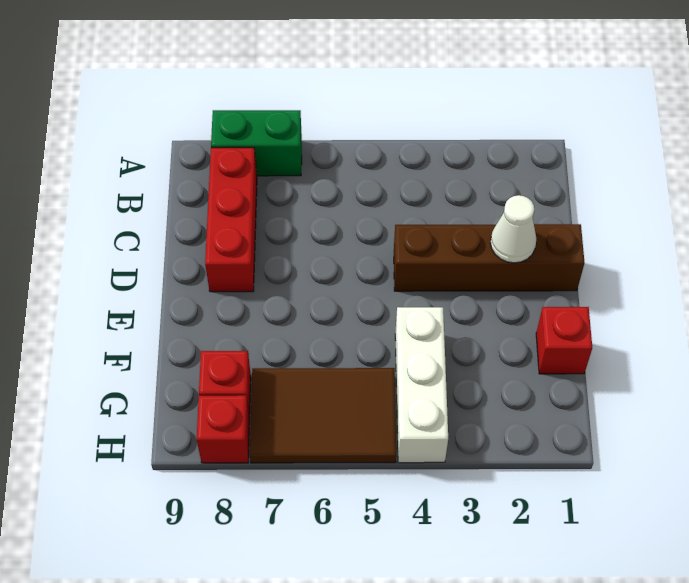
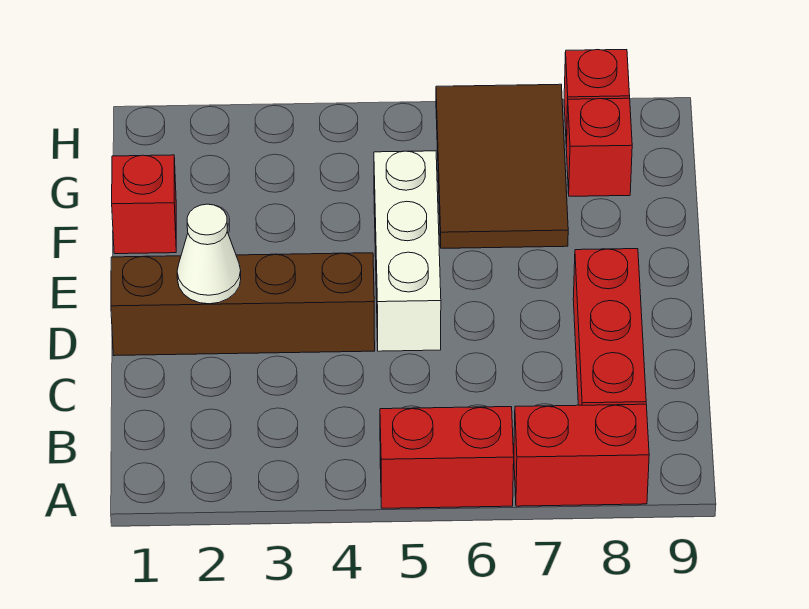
none -> red brick A5:A6 level 1
green brick A7:A8 level 1 -> red brick A7:A8 level 1
white brick F4:H4 level 1 -> white brick D5:F5 level 1
brown tile G5:H7 level 1 -> brown tile F6:H7 level 1

